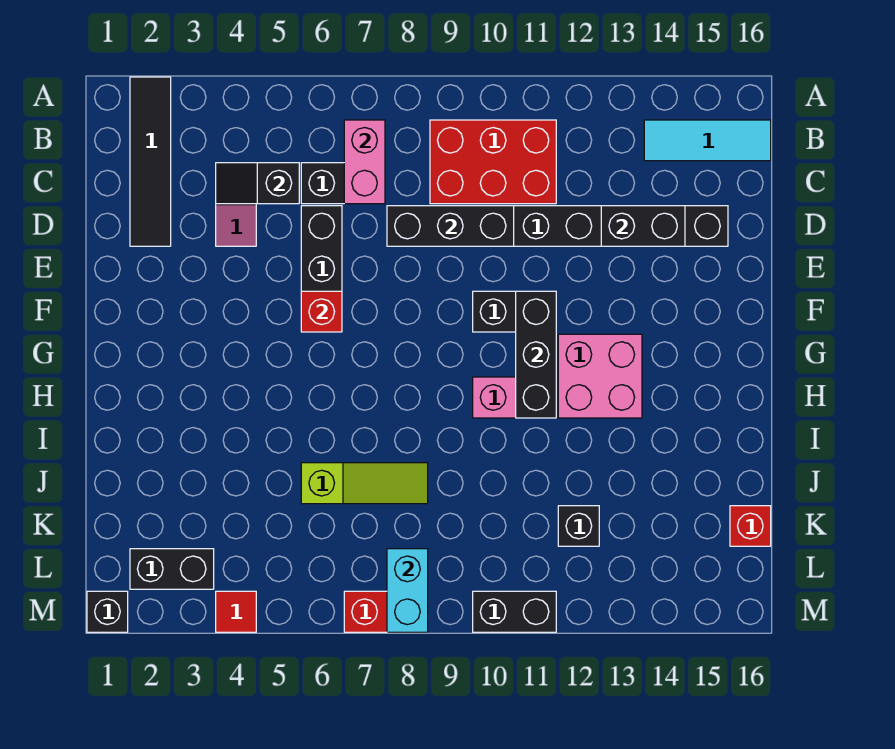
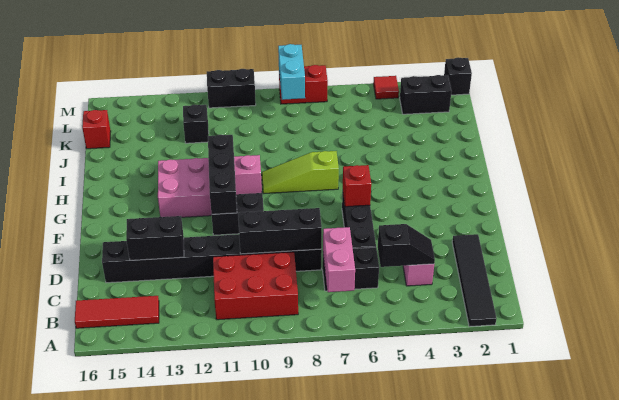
cyan tile B14:B16 level 1 -> red tile B14:B16 level 1
lime slope J6:J8 level 1 top 6 -> lime slope H7:H9 level 1 top 7

